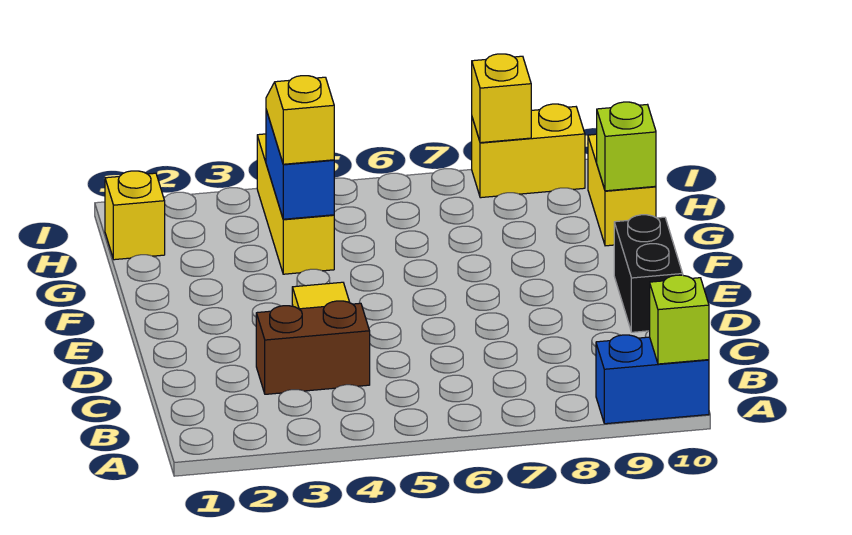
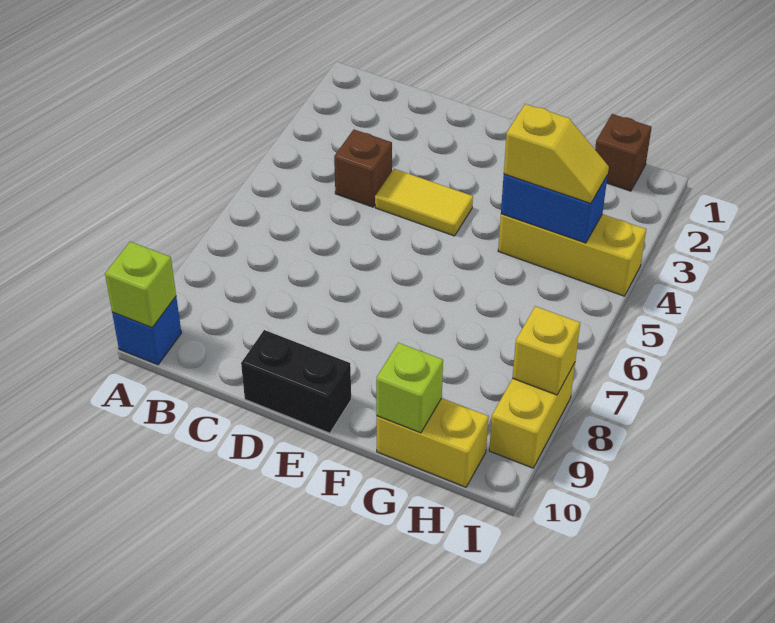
blue brick A9:A10 level 1 -> blue brick A10 level 1
brown brick C3:C4 level 1 -> brown brick C4 level 1
yellow brick H1 level 1 -> brown brick H1 level 1

